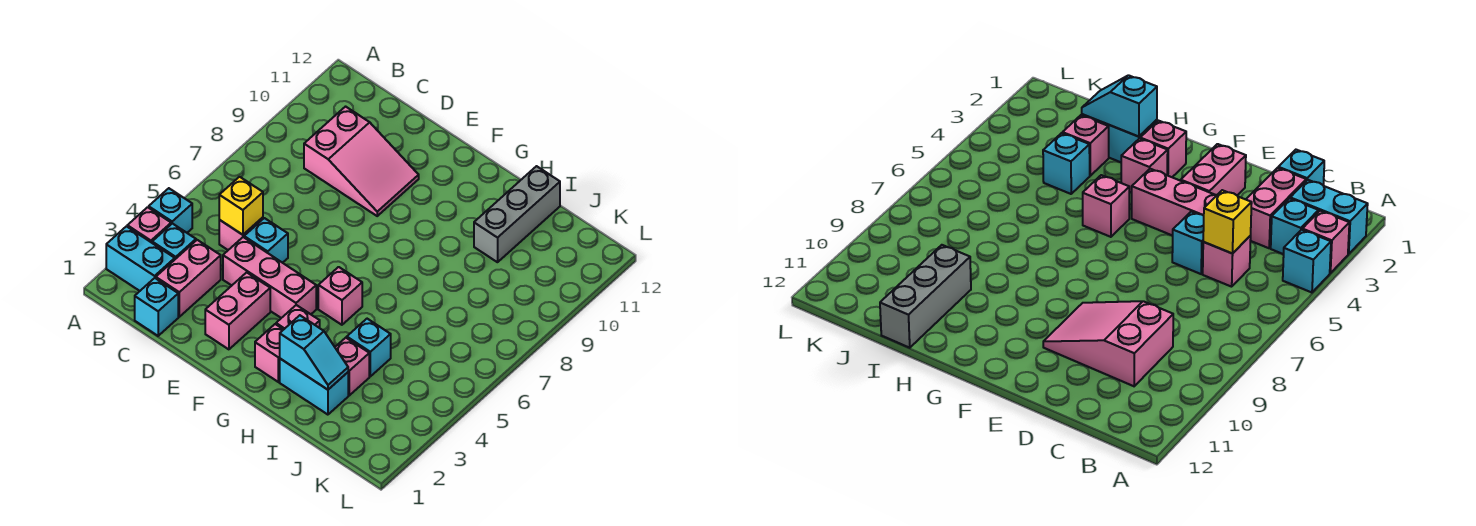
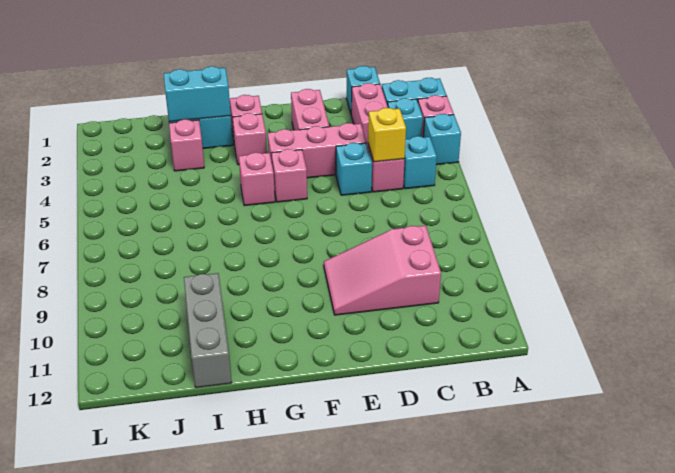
none -> pink brick F5 level 1
cyan slope H2:I2 level 2 top H -> cyan brick H2:I2 level 2
cyan brick I4 level 1 -> cyan brick B5 level 1

